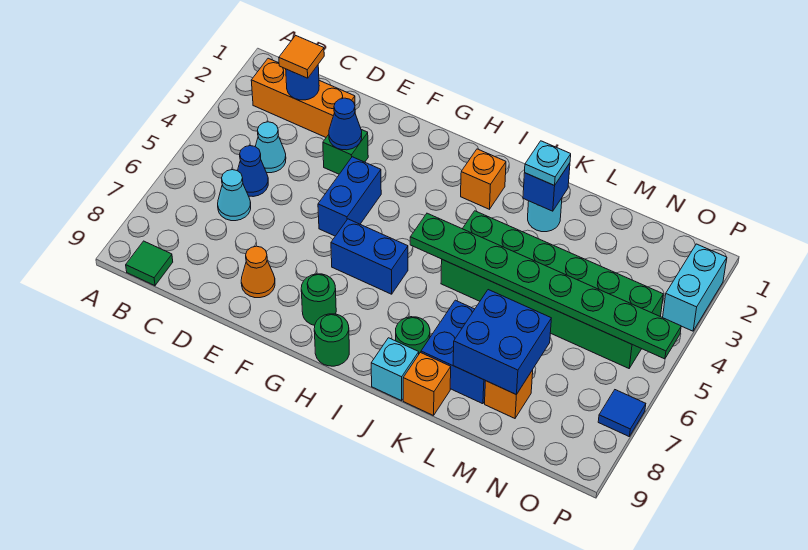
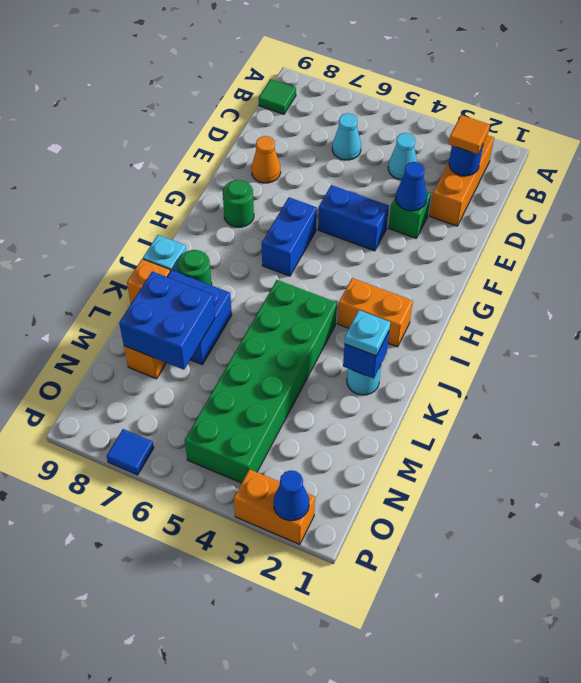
blue cone C5 level 1 -> blue cone P2 level 2
green round brick H9 level 1 -> none
orange brick I2 level 1 -> orange brick I2:I3 level 1
green plate I5:P5 level 2 -> none
cyan brick P2:P3 level 1 -> orange brick P2:P3 level 1

